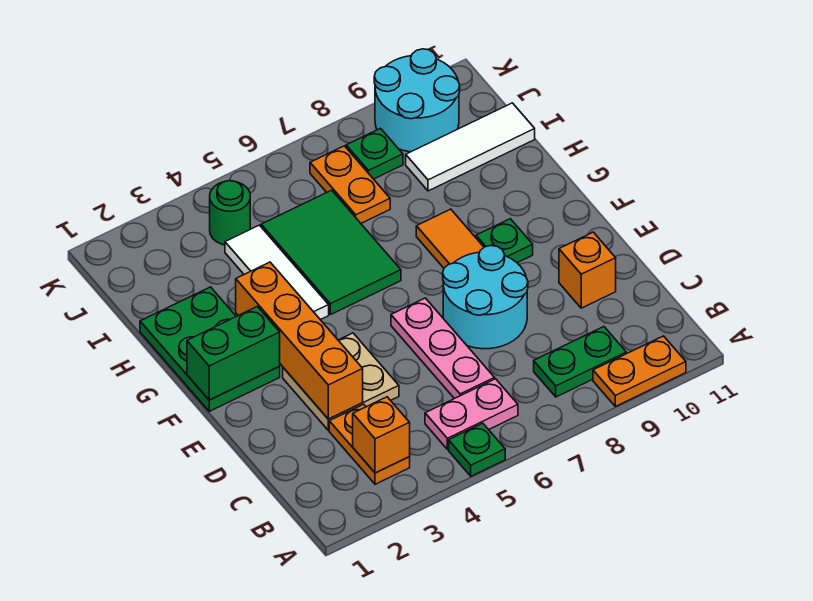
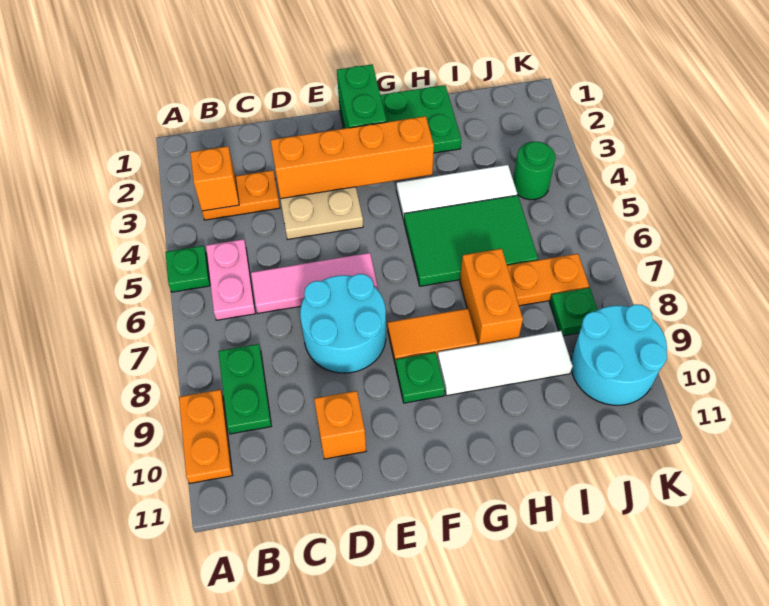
pink plate C6:E6 level 1 -> pink tile C6:E6 level 1
none -> orange brick H7:H8 level 1
white tile I9:I11 level 1 -> white tile G9:I9 level 1

